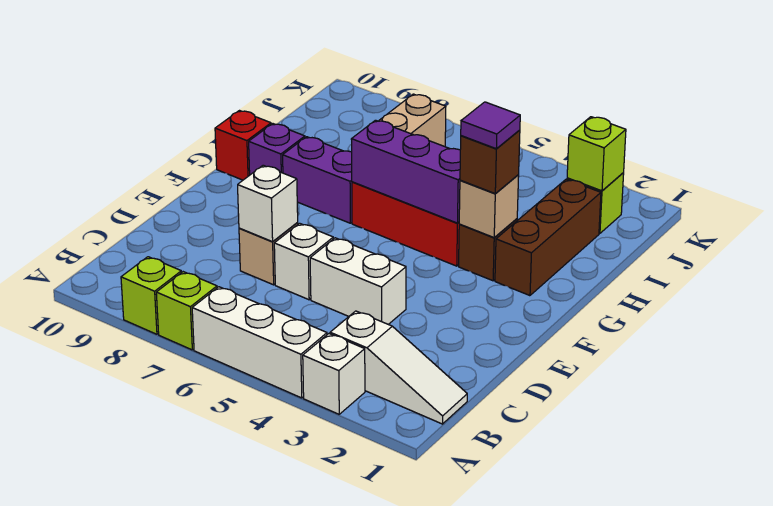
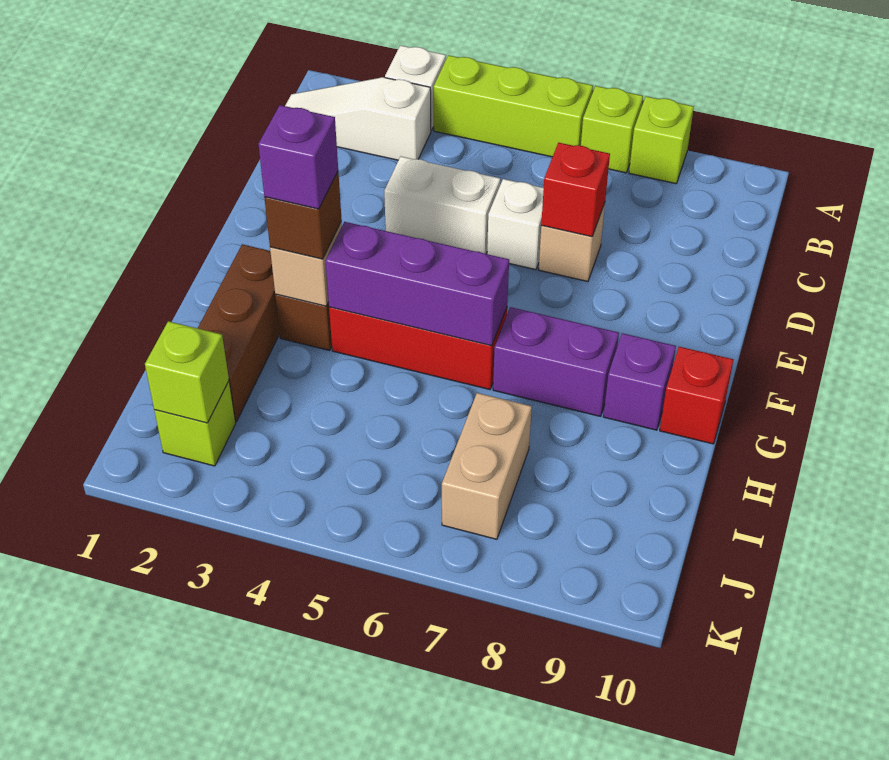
white brick A4:A6 level 1 -> lime brick A4:A6 level 1
white brick D7 level 2 -> red brick D7 level 2
purple tile G3 level 4 -> purple brick G3 level 4

